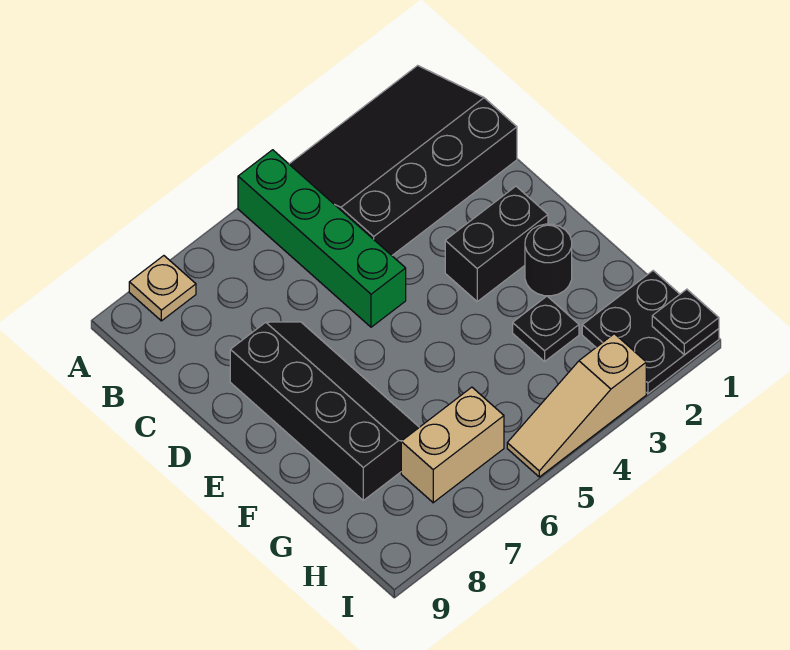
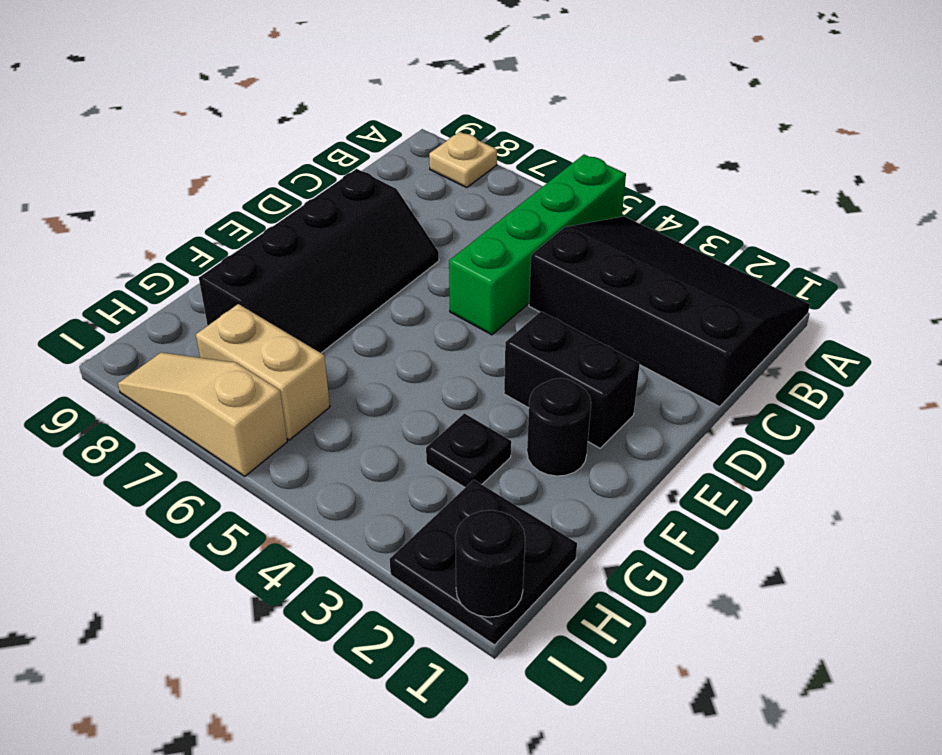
black plate I1 level 2 -> black round brick I1 level 2
tan slope I3:I5 level 1 top 3 -> tan slope I6:I8 level 1 top 6

